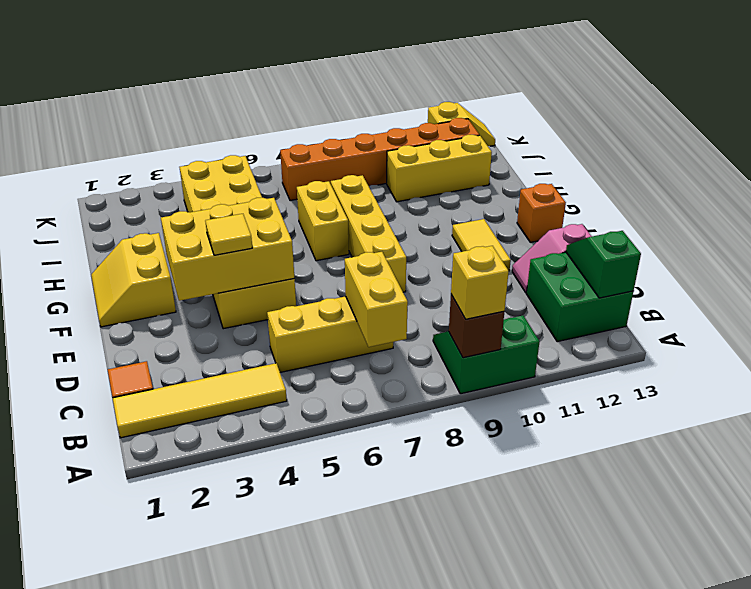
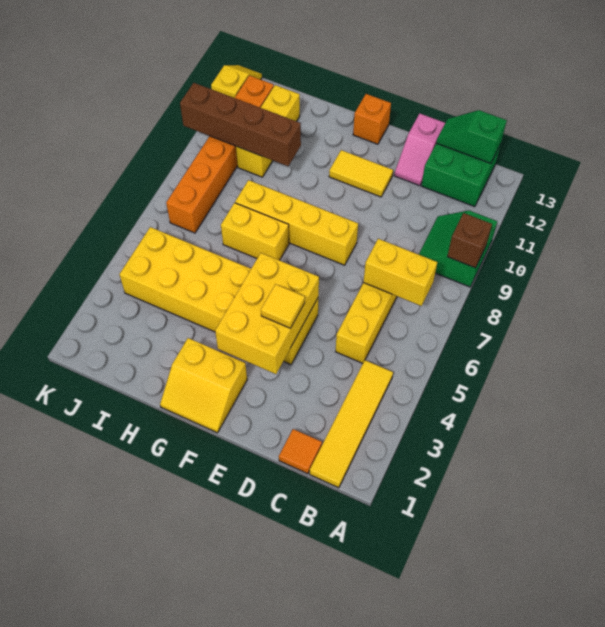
yellow brick A9 level 3 -> none
none -> brown brick H10:K10 level 2

